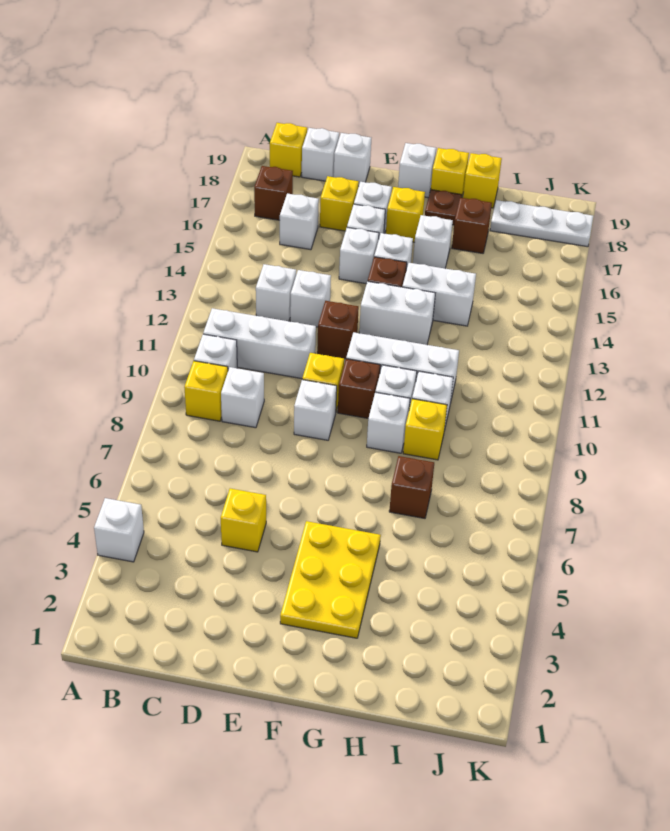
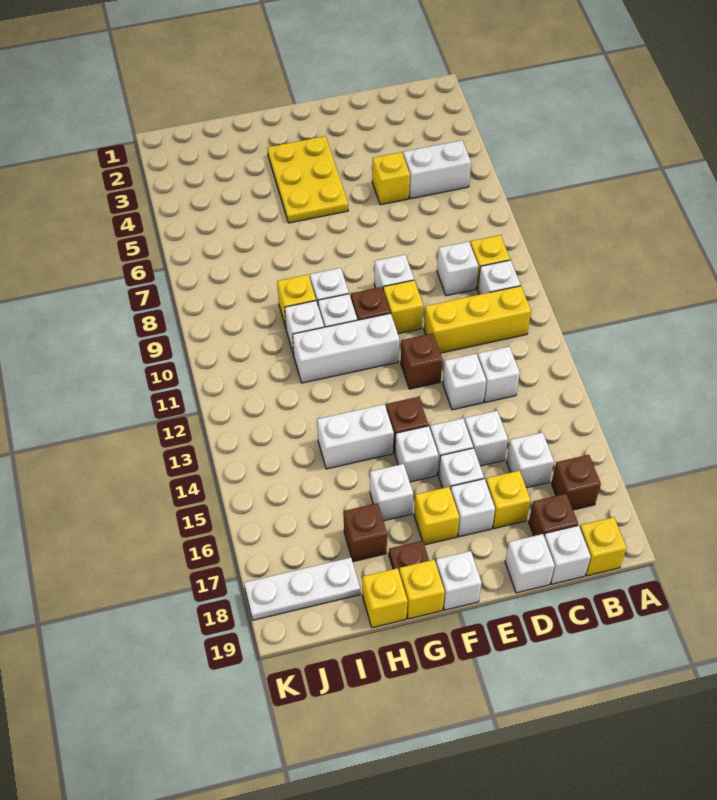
white brick A4 level 1 -> white brick D15 level 1
white brick B11:D11 level 1 -> yellow brick B11:D11 level 1
white brick F13:G13 level 1 -> white brick B5:C5 level 1
brown brick H7 level 1 -> brown brick C18 level 1

